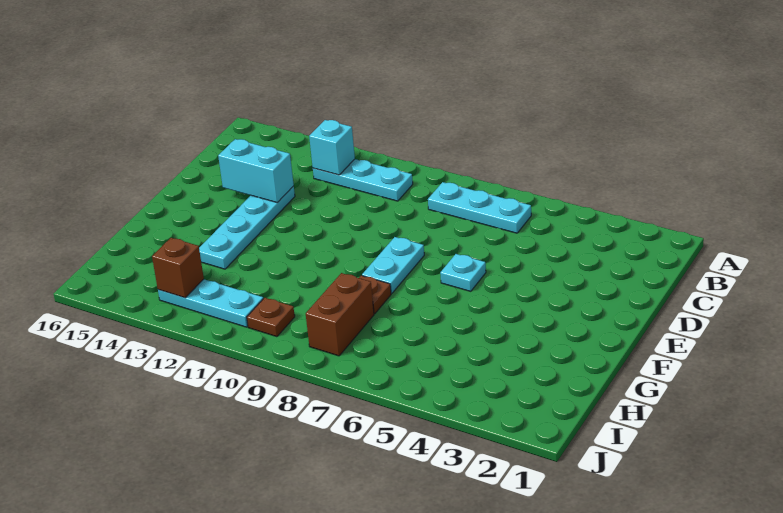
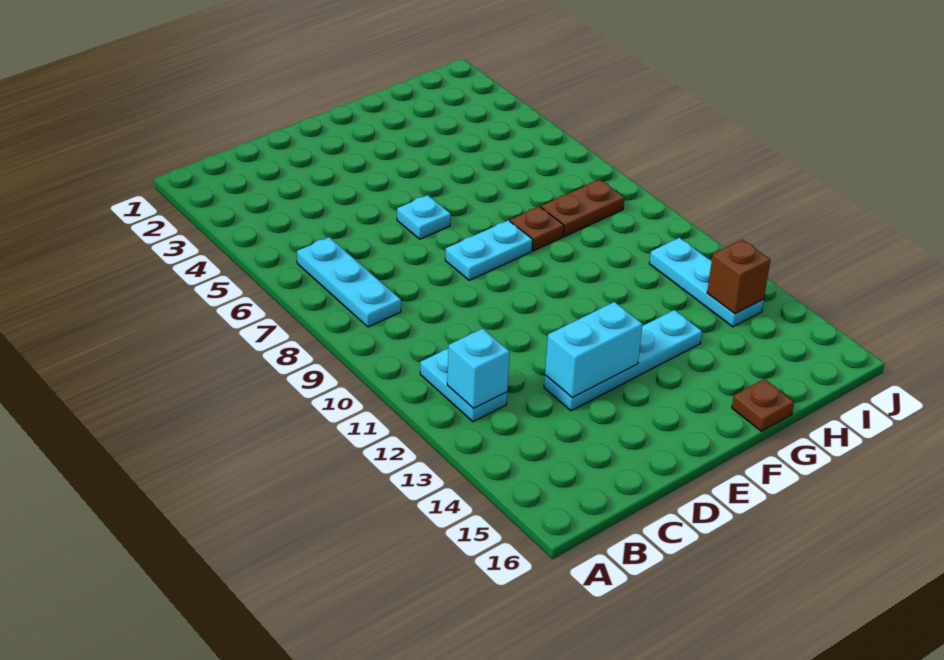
cyan plate B10:B12 level 1 -> cyan plate B11:B12 level 1
cyan brick D13:D14 level 2 -> cyan brick D13:E13 level 2
brown brick H8:I8 level 1 -> brown plate H8:I8 level 1
brown plate I10 level 1 -> brown plate G16 level 1

